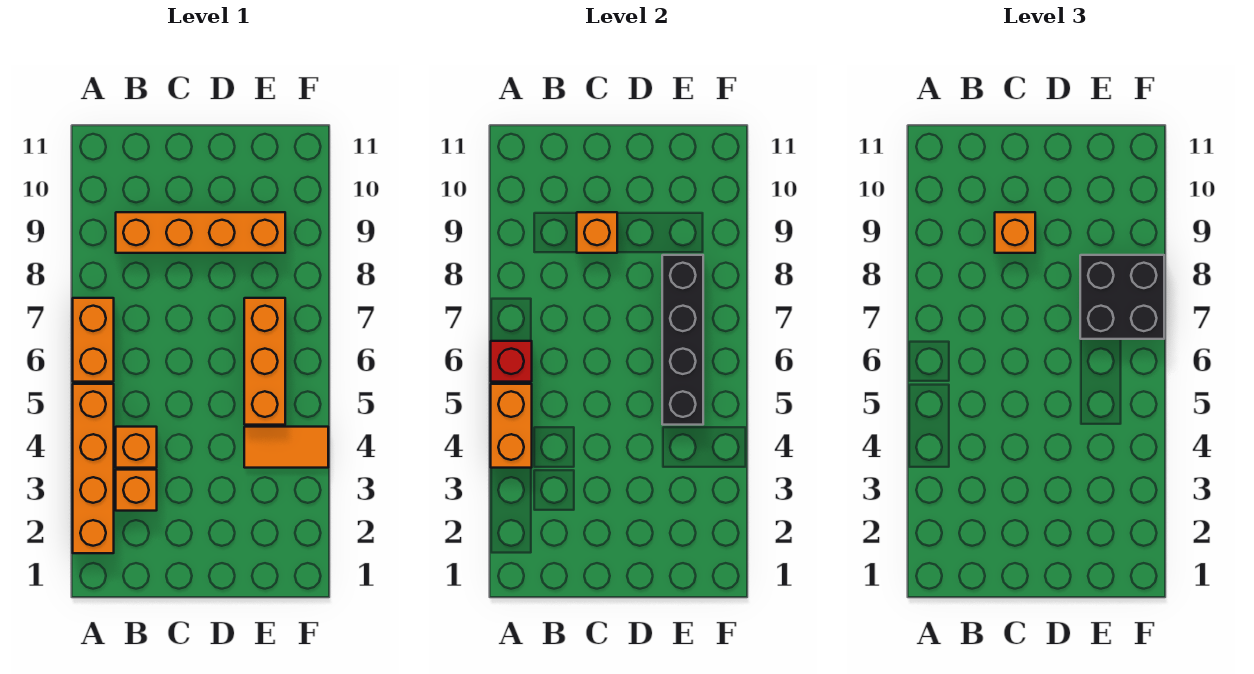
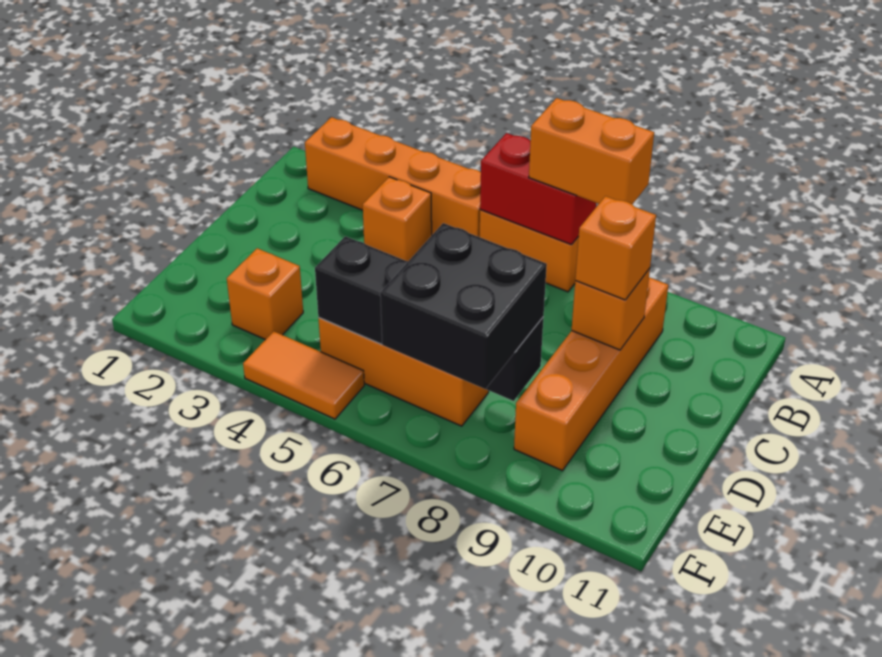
orange brick A4:A5 level 2 -> orange brick A7:A8 level 3
red brick A6 level 2 -> red brick A6:A7 level 2
orange brick B3 level 1 -> orange brick E3 level 1
orange tile E4:F4 level 1 -> orange tile F4:F5 level 1

